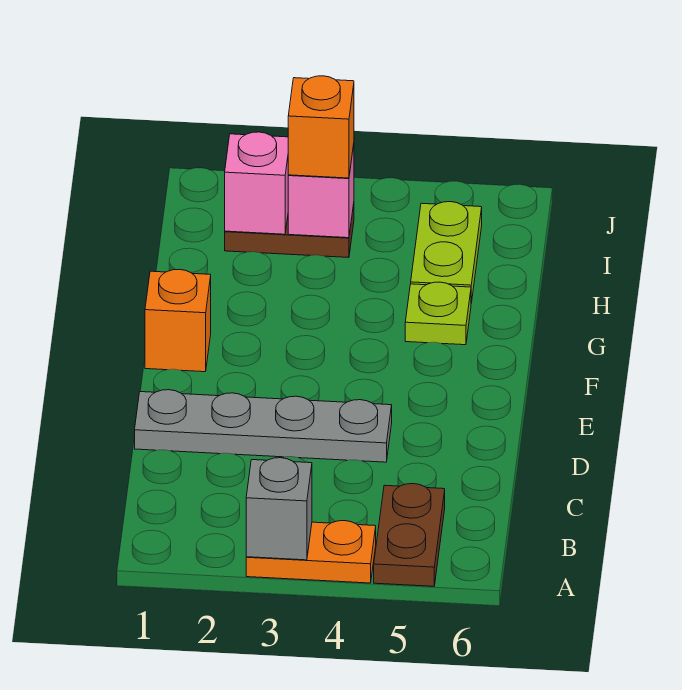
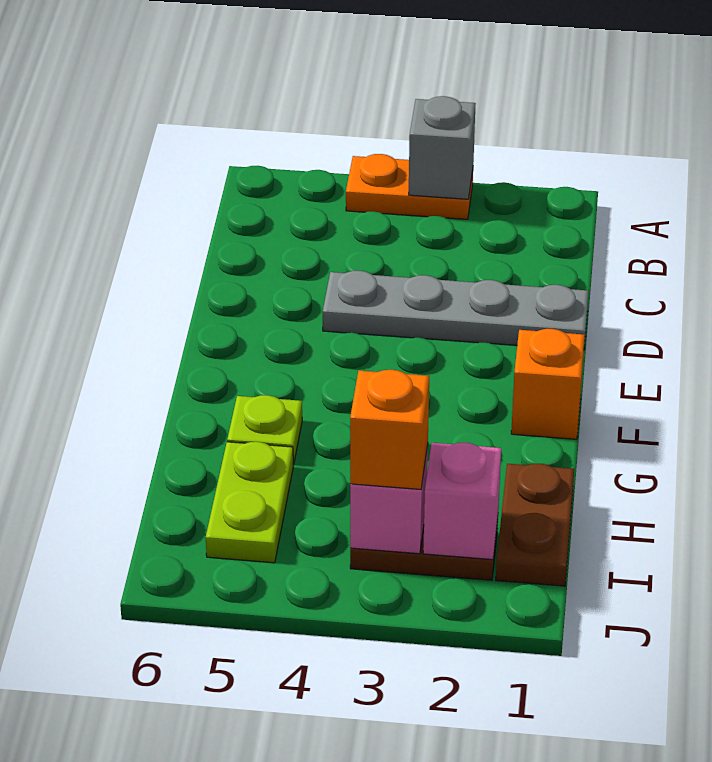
brown plate A5:B5 level 1 -> brown plate H1:I1 level 1

